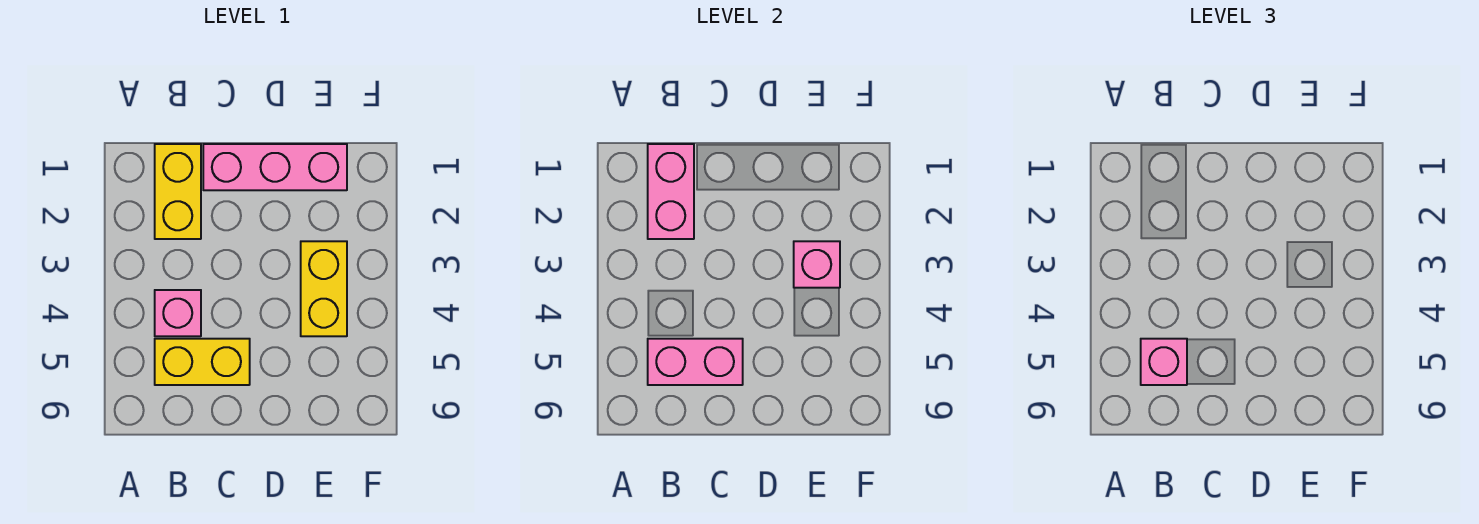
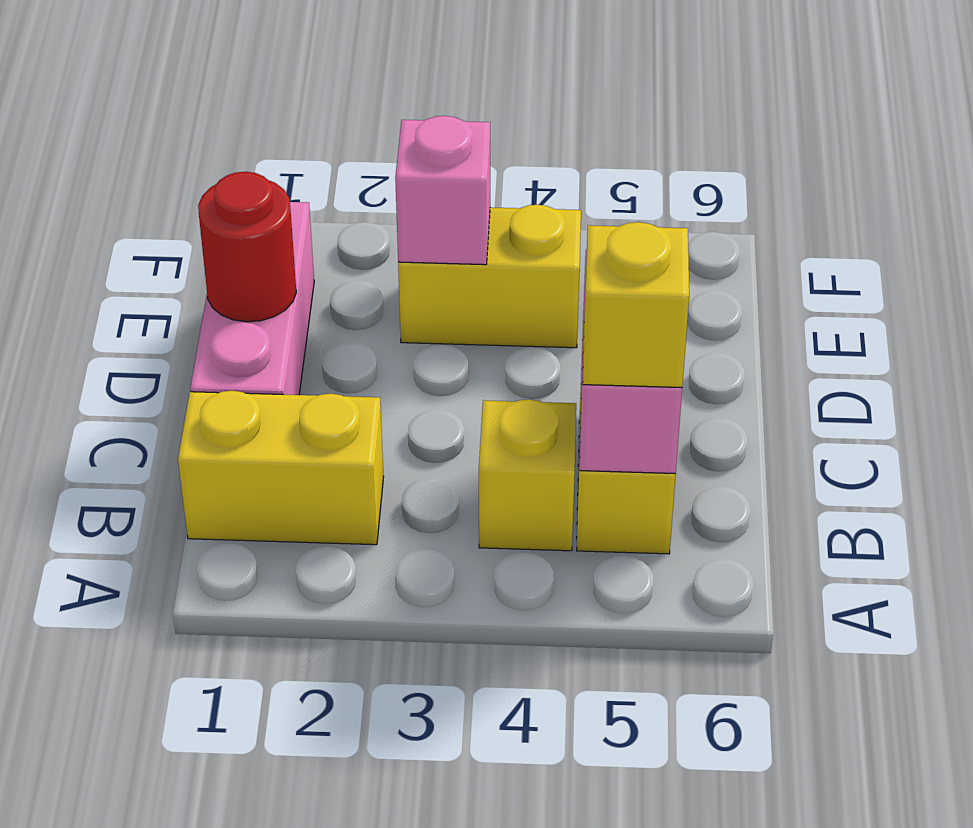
pink brick B1:B2 level 2 -> none
pink brick B4 level 1 -> yellow brick B4 level 1
pink brick B5 level 3 -> yellow brick B5 level 3
none -> red round brick D1 level 2

